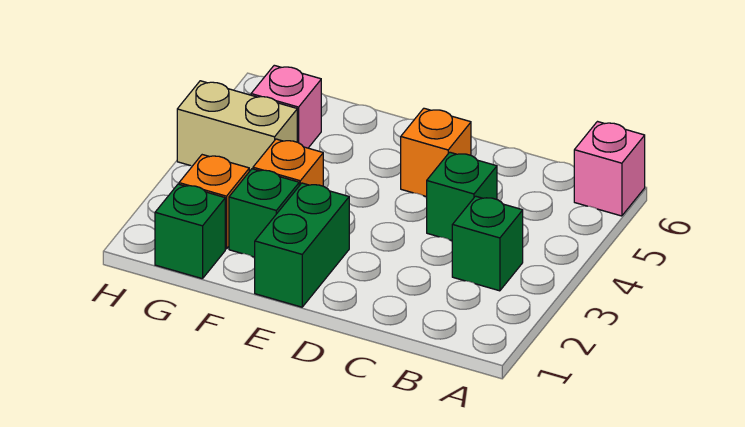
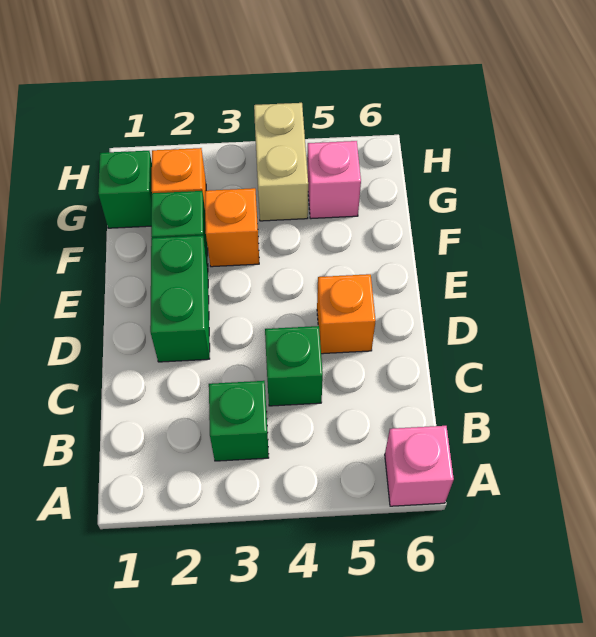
green brick E1:E2 level 1 -> green brick D2:E2 level 1

